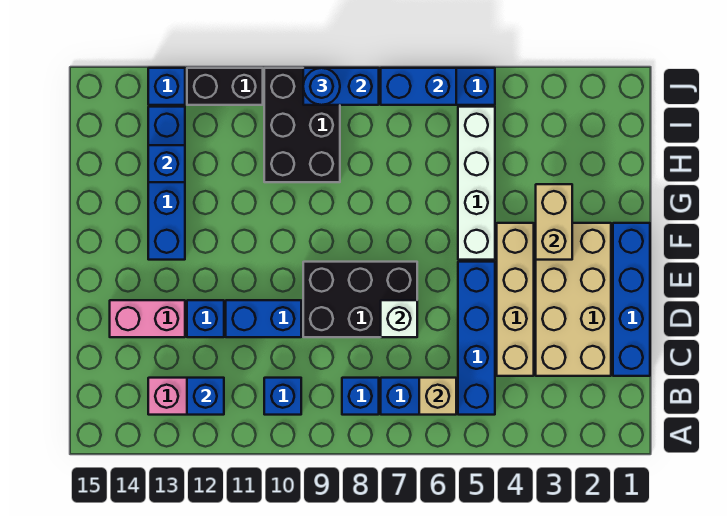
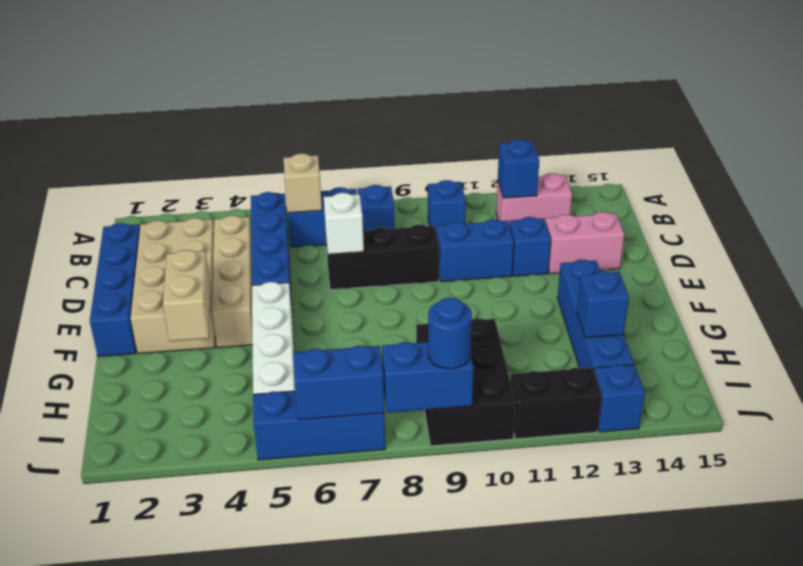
black brick D7:E9 level 1 -> black brick D7:D9 level 1

